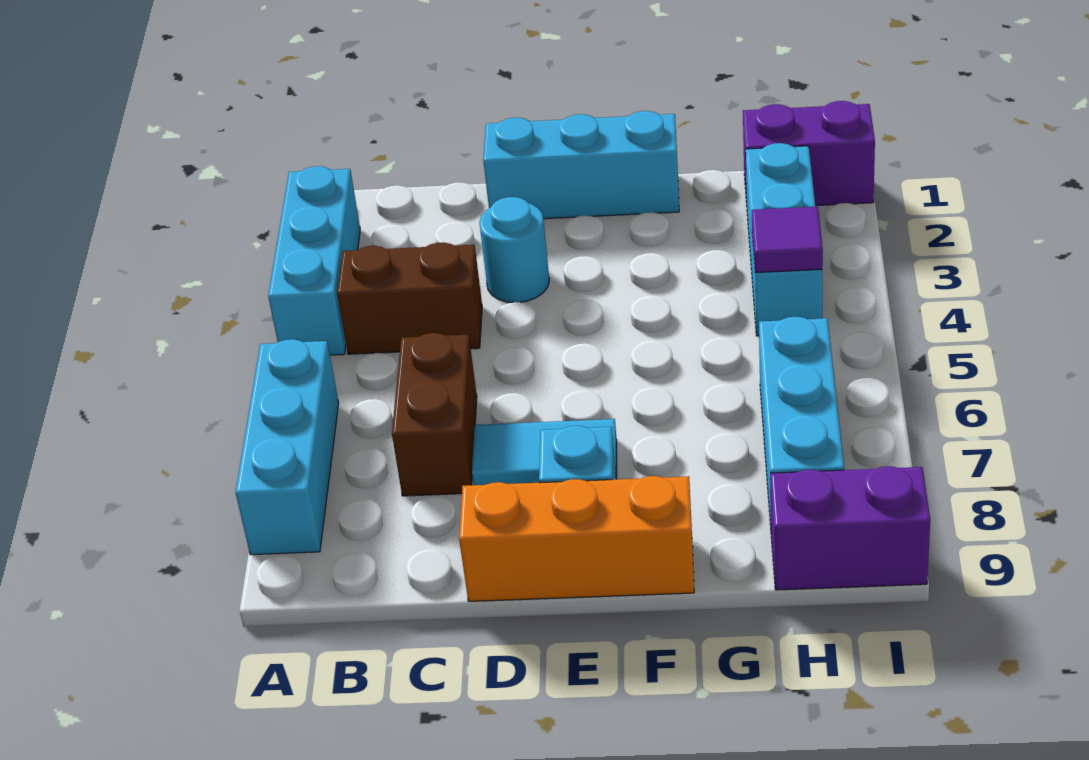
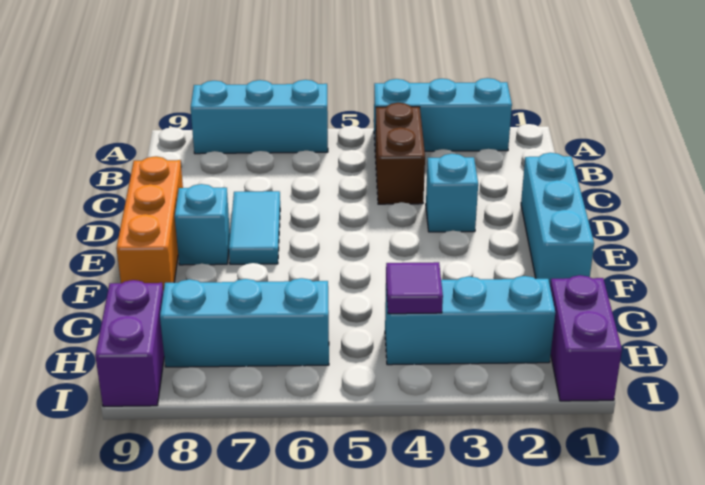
brown brick C6:C7 level 1 -> none
cyan round brick D3 level 1 -> cyan brick D3 level 1

